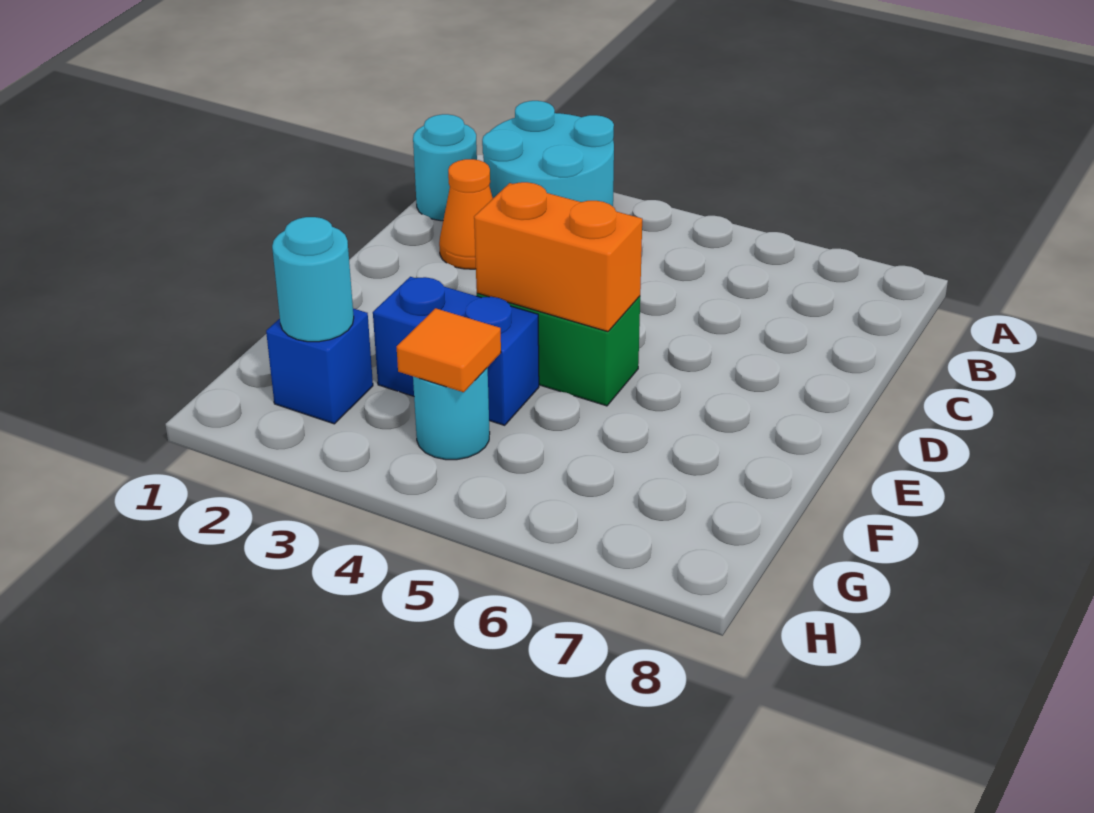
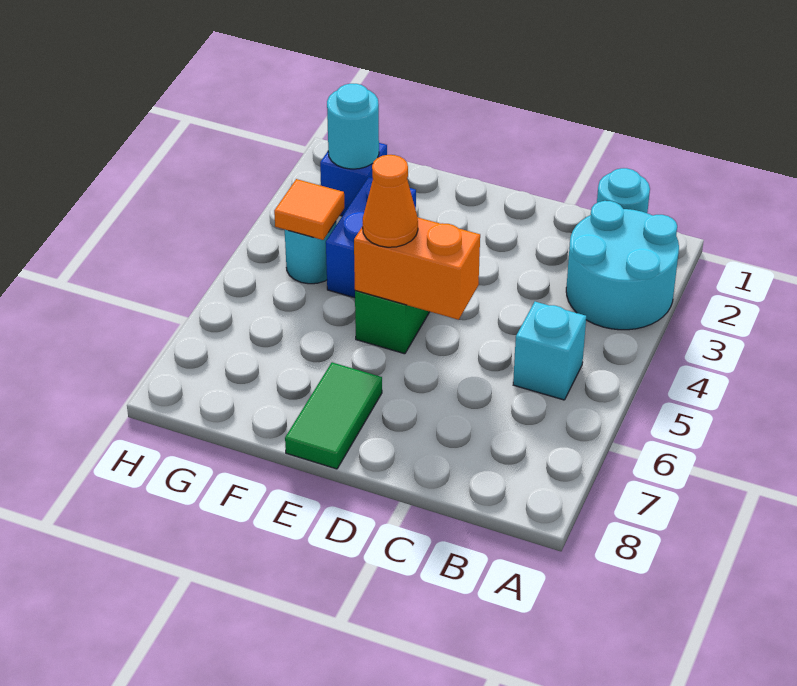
none -> cyan brick B5 level 1
orange cone C2 level 1 -> orange cone E5 level 3
orange brick E4:E5 level 2 -> orange brick D5:E5 level 2
none -> green tile E7:E8 level 1

